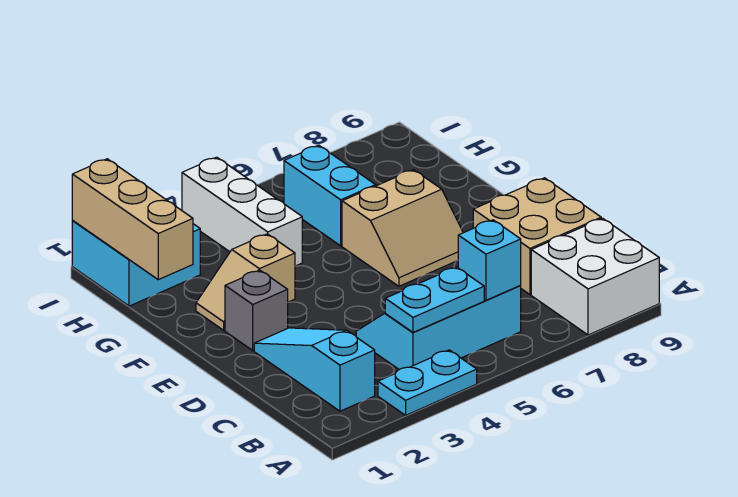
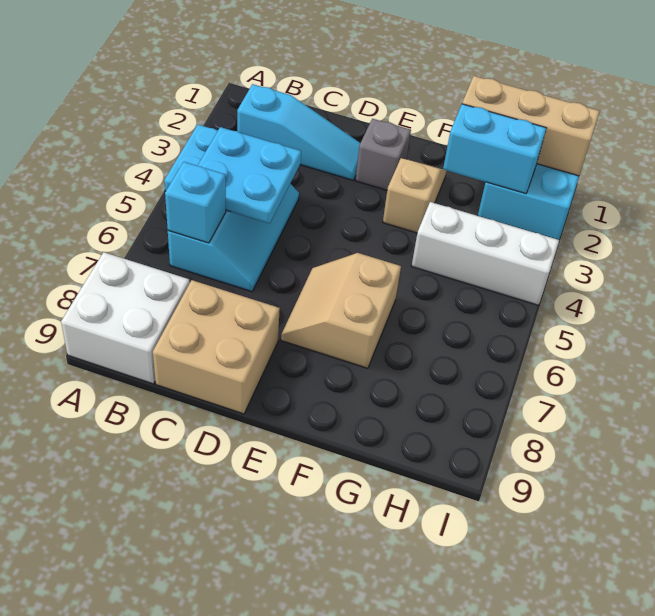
cyan plate B4:B5 level 2 -> cyan plate B4:C5 level 2
cyan brick G6:H6 level 1 -> cyan brick G2:H2 level 2

